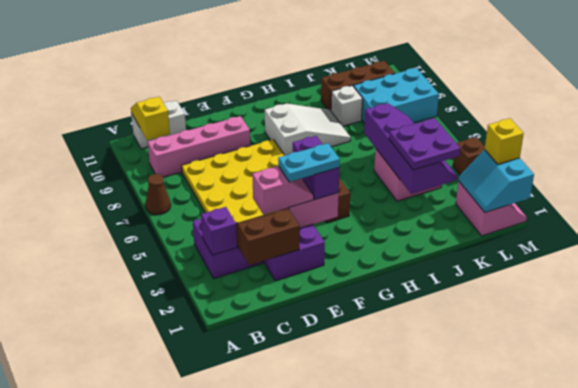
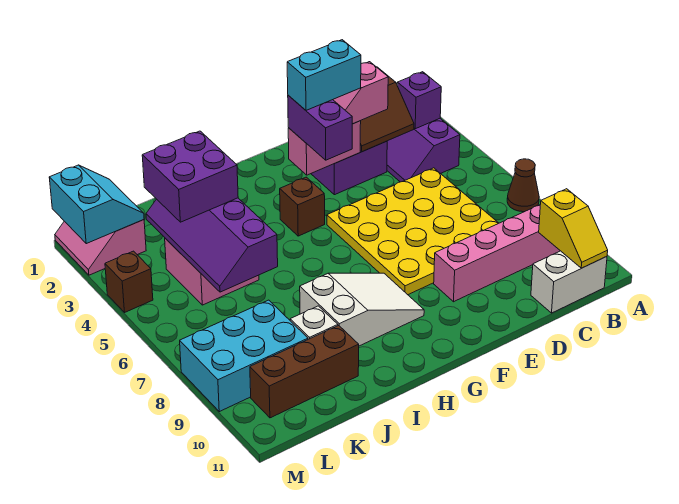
cyan plate E3:F3 level 4 -> cyan brick E3:F3 level 4
white slope G8:I9 level 1 top G -> white slope G8:I9 level 1 top I
purple plate J3:K4 level 3 -> purple brick J3:K4 level 3
yellow brick M2 level 3 -> none

